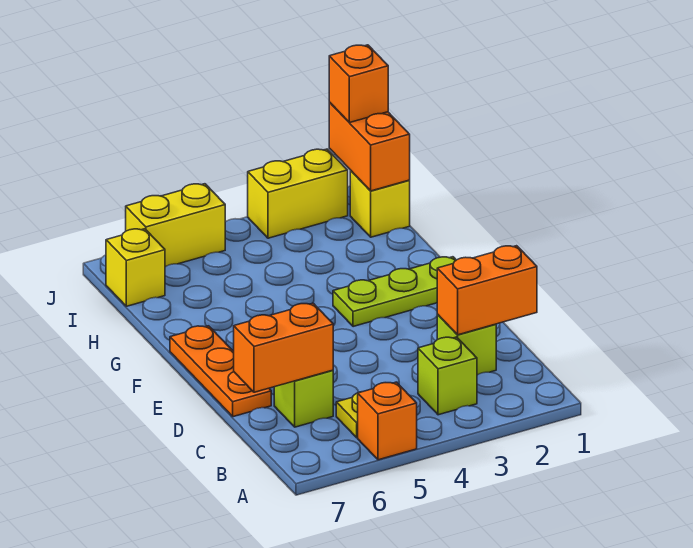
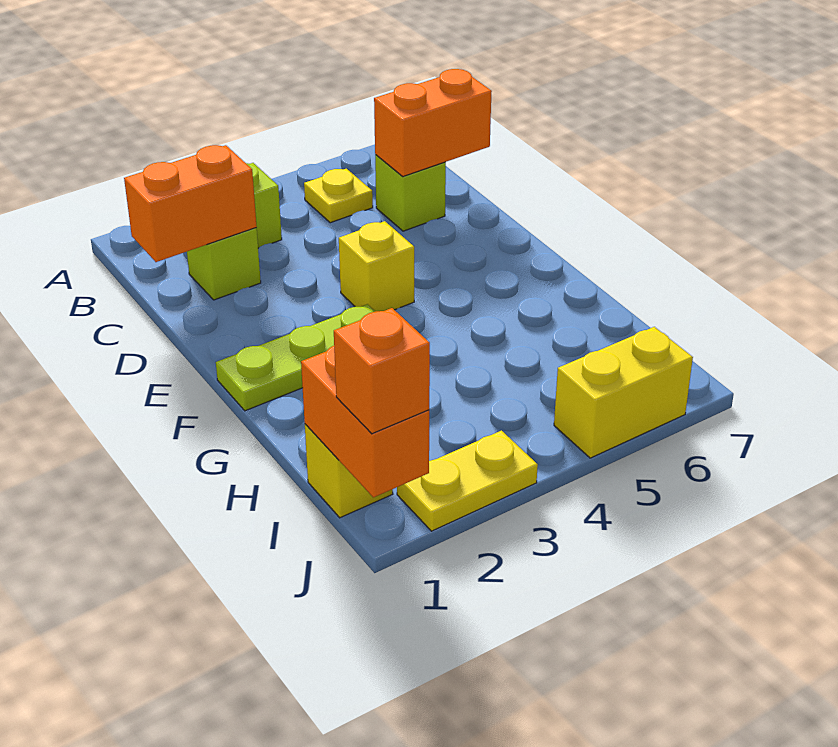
orange brick A5 level 1 -> none
orange plate D7:F7 level 1 -> none
yellow brick I7 level 1 -> yellow brick E4 level 1
yellow brick J2:J3 level 1 -> yellow plate J2:J3 level 1

